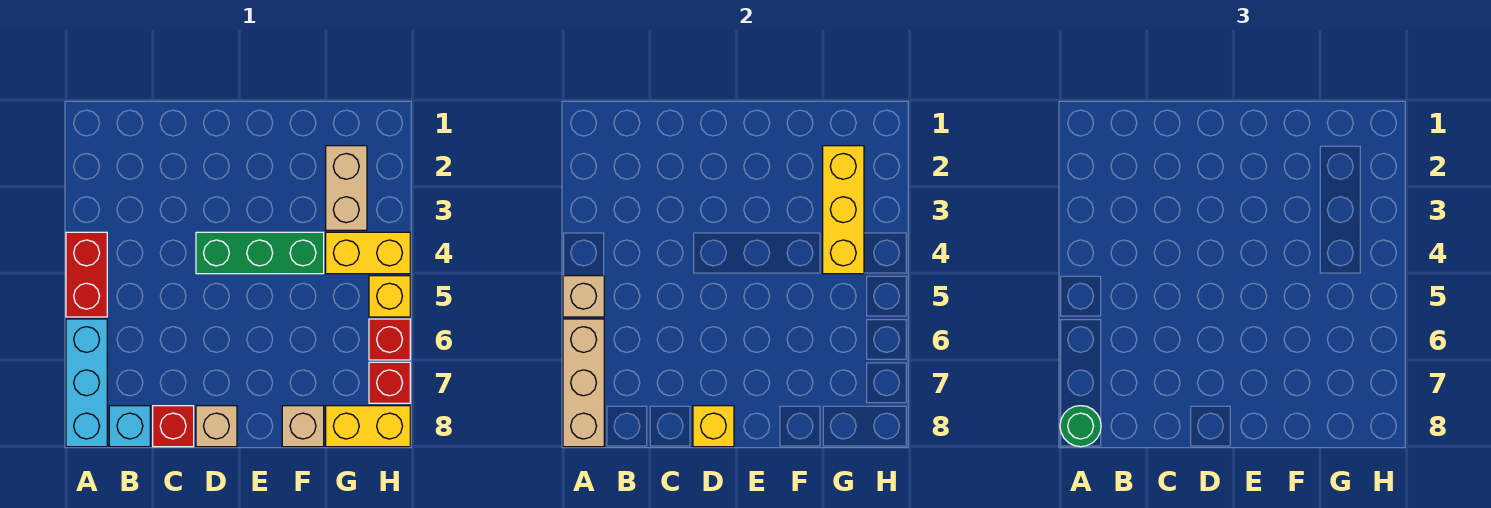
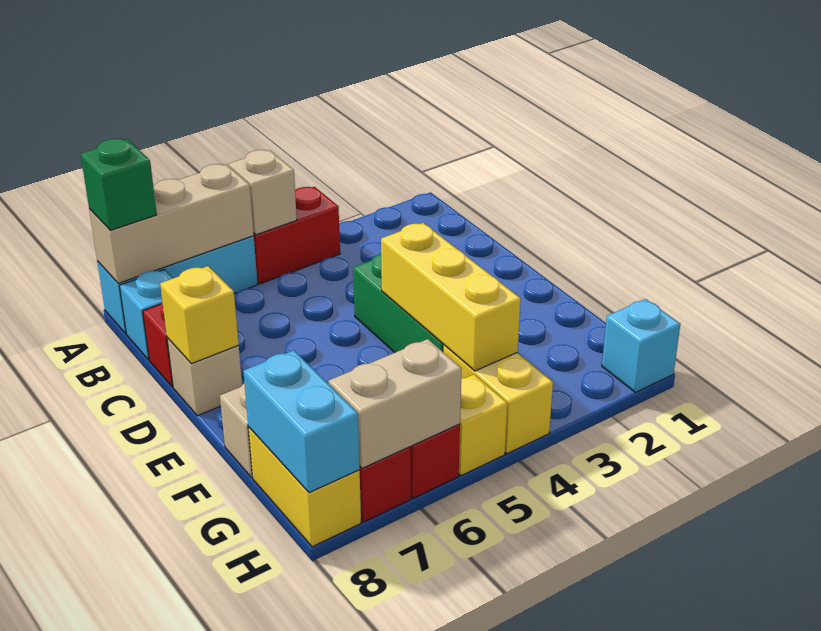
green round brick A8 level 3 -> green brick A8 level 3
tan brick G2:G3 level 1 -> tan brick H6:H7 level 2
yellow brick G2:G4 level 2 -> yellow brick E4:G4 level 2
none -> cyan brick G8:H8 level 2
none -> cyan brick H1 level 1

